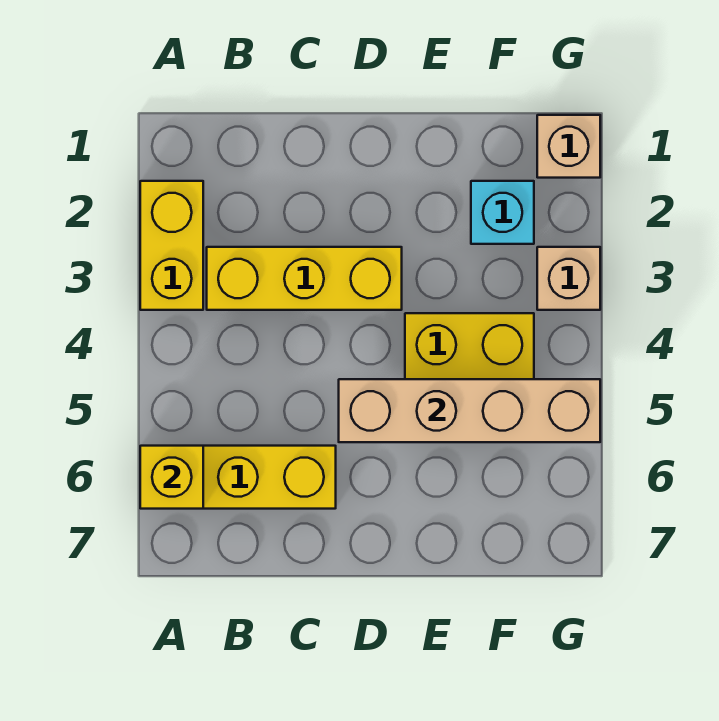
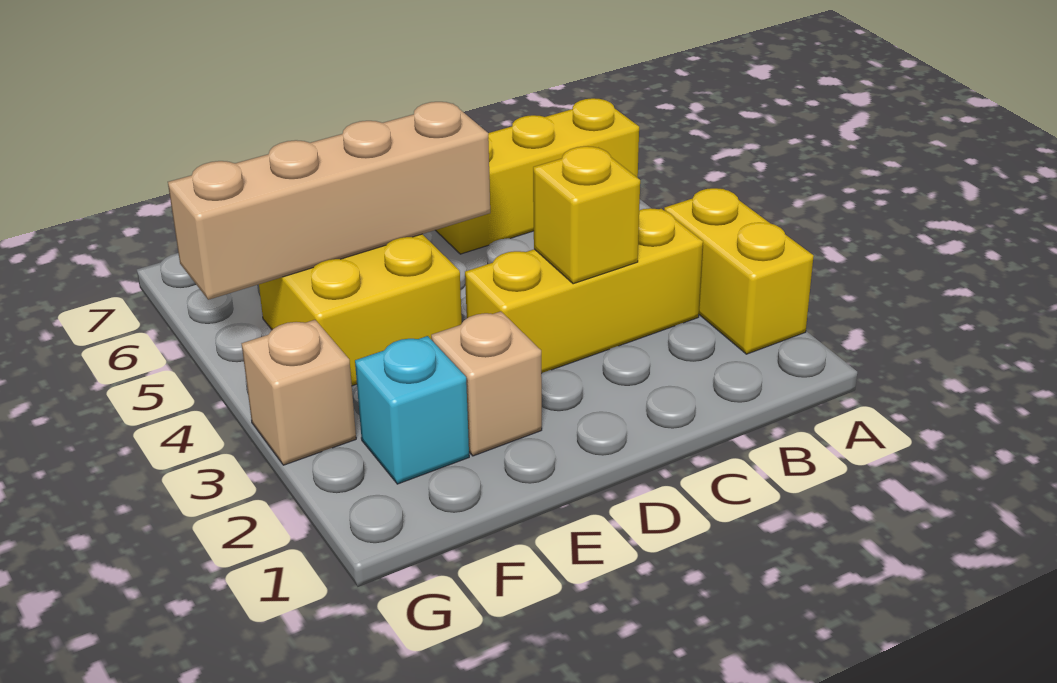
yellow brick A6 level 2 -> yellow brick C3 level 2
tan brick G1 level 1 -> tan brick E2 level 1

